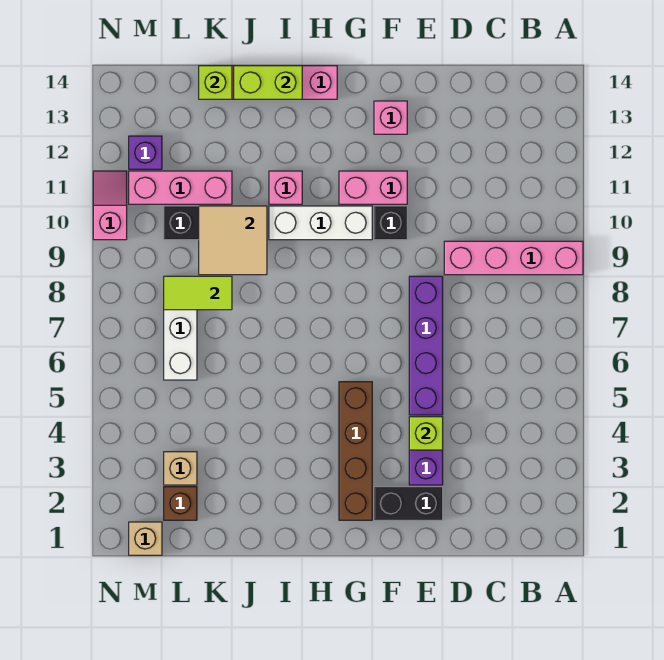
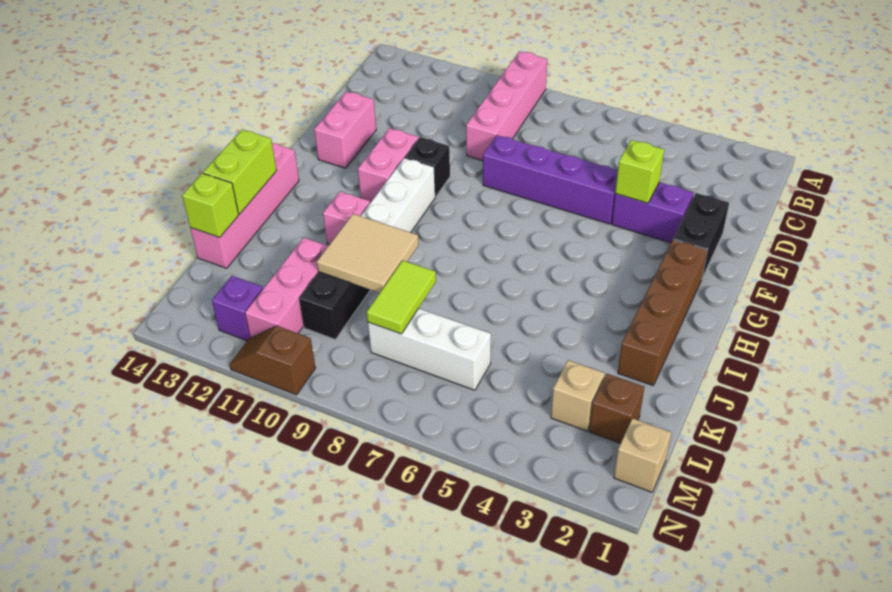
pink brick F13 level 1 -> pink brick E13:F13 level 1
brown brick G2:G5 level 1 -> brown brick G2:J2 level 1
pink slope N10:N11 level 1 top 10 -> brown slope N10:N11 level 1 top 10

